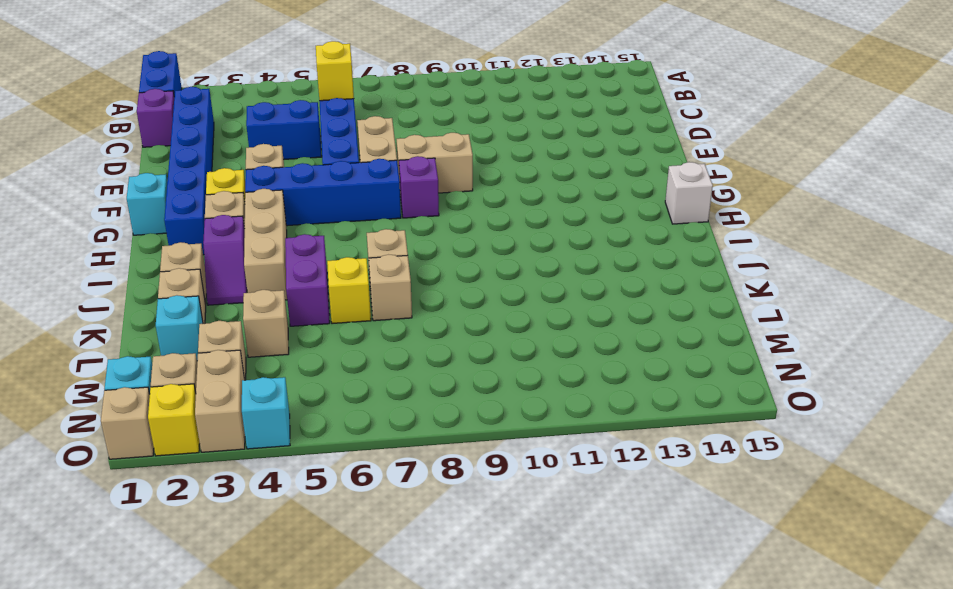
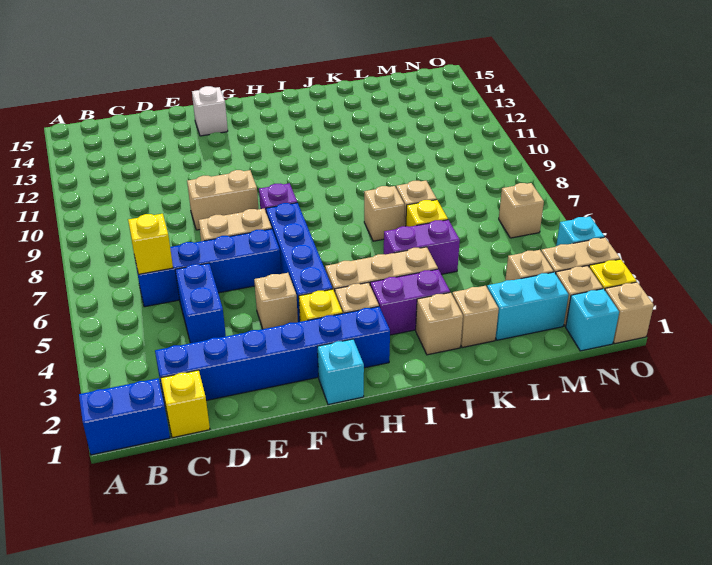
purple brick C1 level 1 -> yellow brick C1 level 1
tan brick F8:F9 level 1 -> tan brick E9:F9 level 1
white brick H15 level 1 -> white brick F14 level 1
purple slope I3:J3 level 1 top I -> purple brick I3:J3 level 1
cyan brick L2 level 1 -> cyan brick L2:M2 level 1
tan brick L4 level 1 -> tan brick N6 level 1

